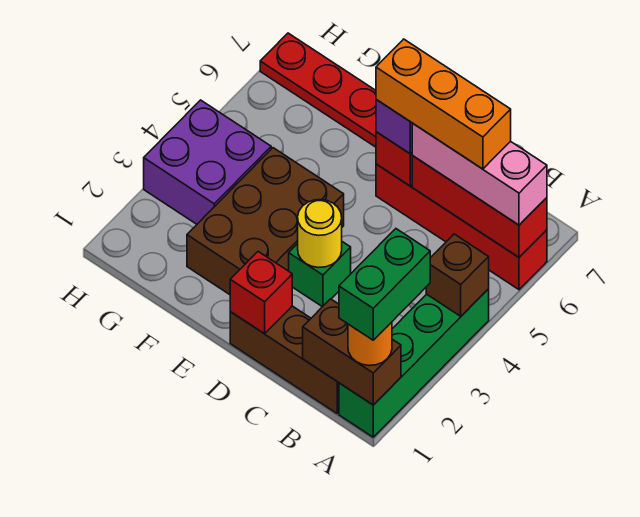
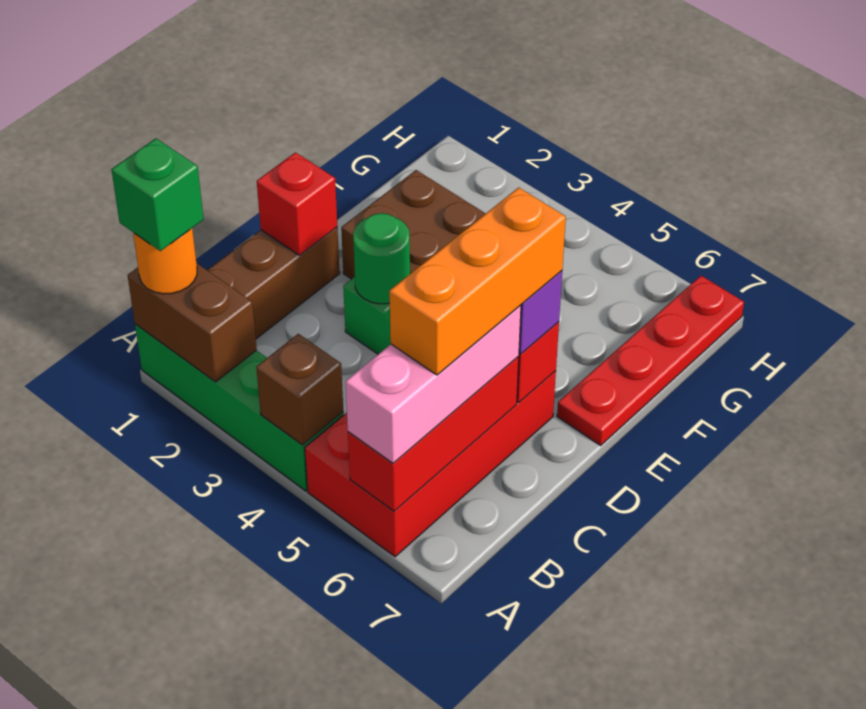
brown brick A1:B1 level 2 -> brown brick A1:A2 level 2
green brick A1:A2 level 4 -> green brick A1 level 4
red brick A6:D6 level 1 -> red brick A5:D6 level 1
yellow round brick D3 level 2 -> green round brick D3 level 2
purple brick G3:H4 level 1 -> none

